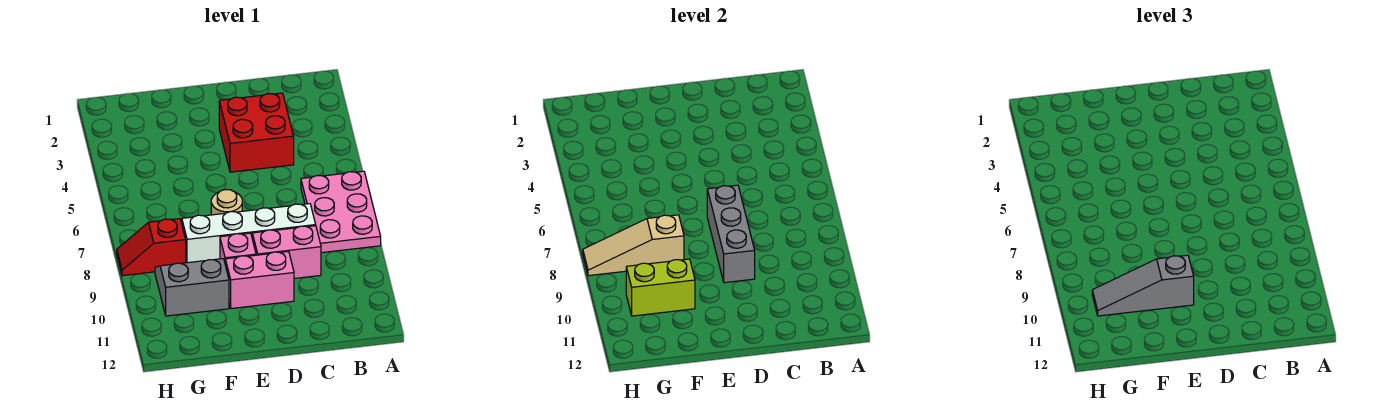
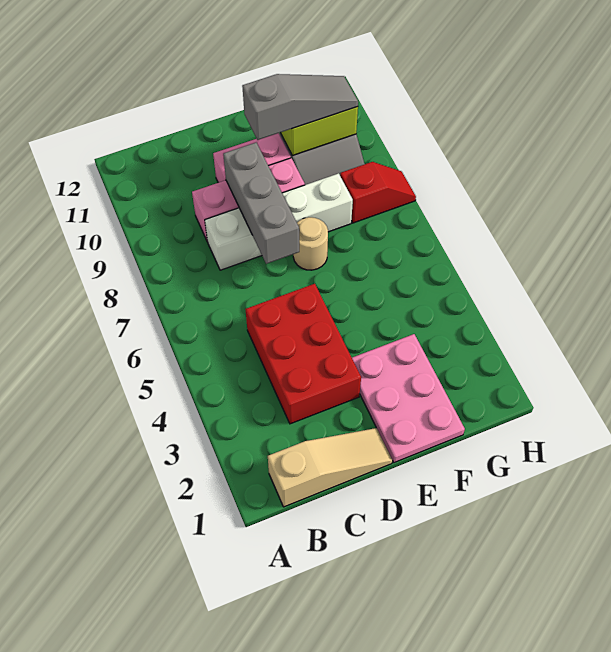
pink plate A6:B8 level 1 -> pink plate E1:F3 level 1
red brick C3:D4 level 1 -> red brick C3:D5 level 1
tan slope F8:H8 level 2 top F -> tan slope B1:D1 level 1 top B

